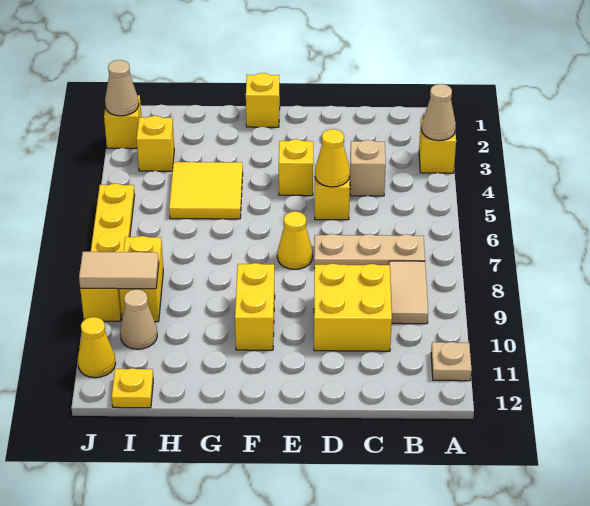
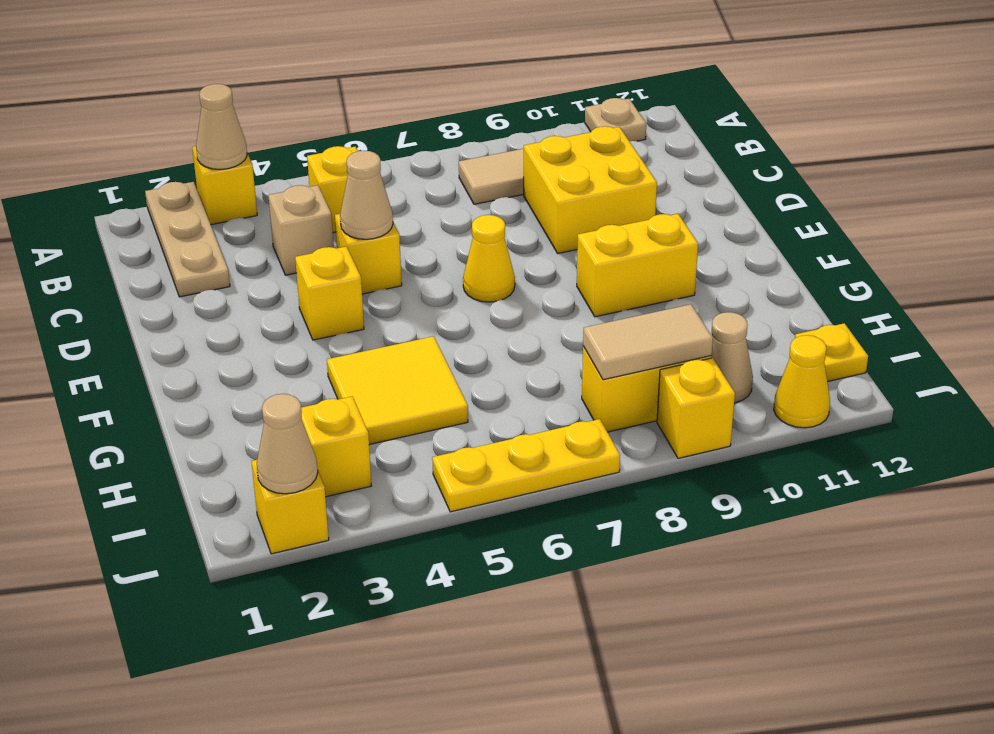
tan plate B7:D7 level 1 -> tan plate A2:C2 level 1
yellow cone D5 level 2 -> tan cone D5 level 2
yellow brick F1 level 1 -> yellow brick B5 level 1
tan tile I9:J9 level 2 -> tan tile I8:I9 level 2

